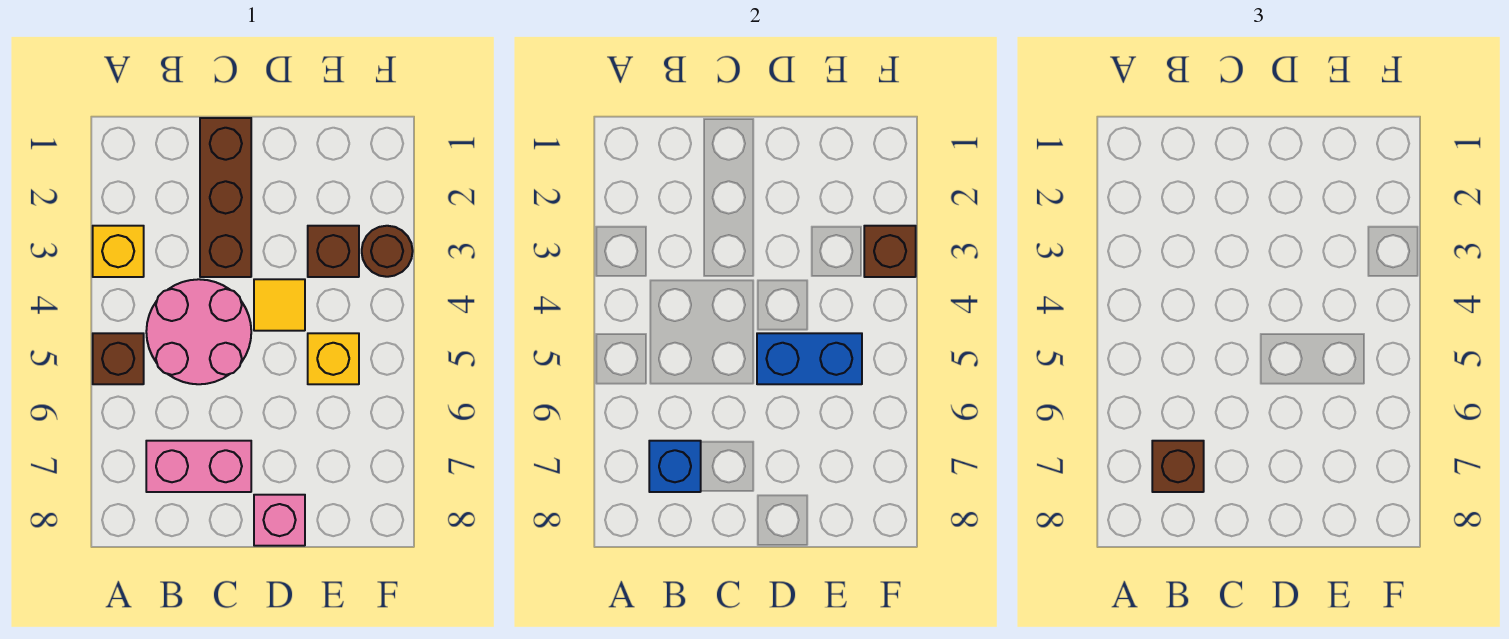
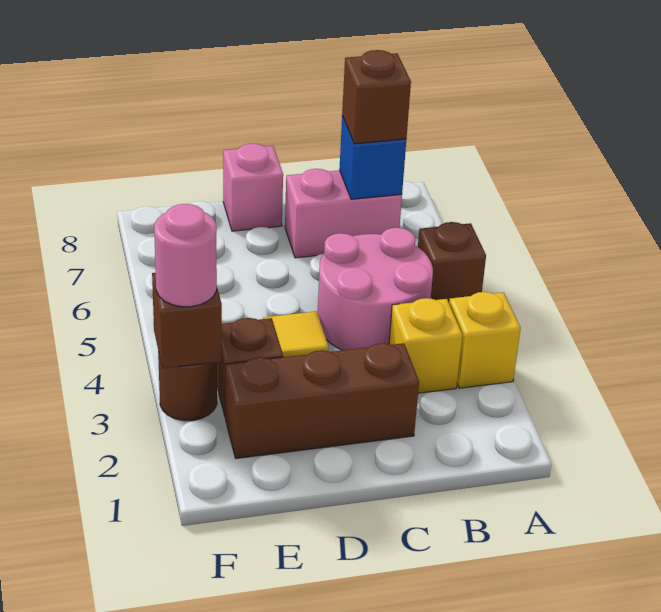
brown brick C1:C3 level 1 -> brown brick C2:E2 level 1
blue brick D5:E5 level 2 -> none
yellow brick E5 level 1 -> yellow brick B3 level 1
none -> pink round brick F3 level 3

